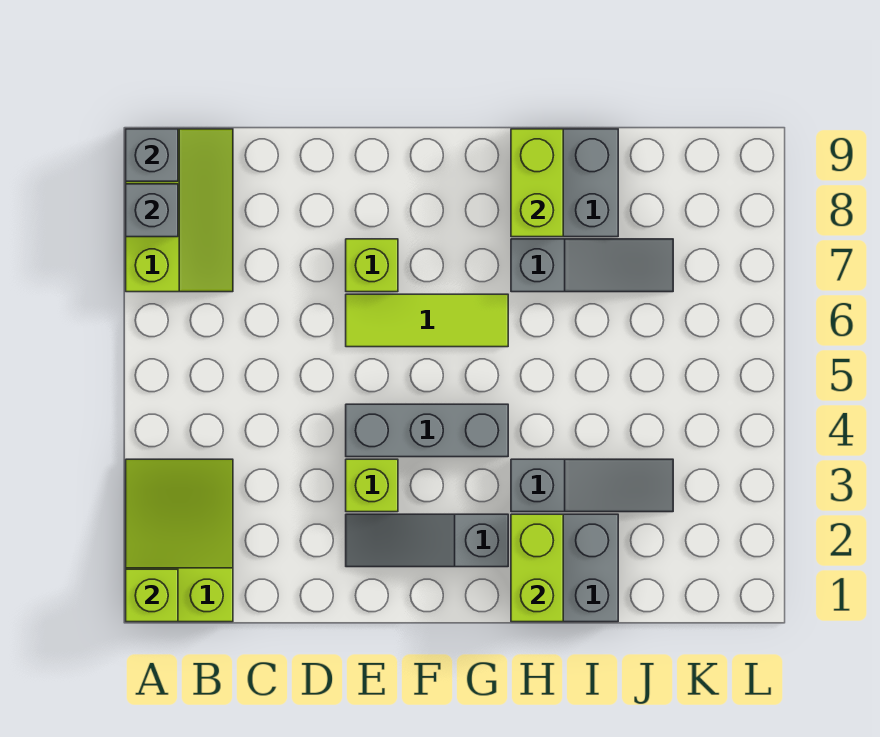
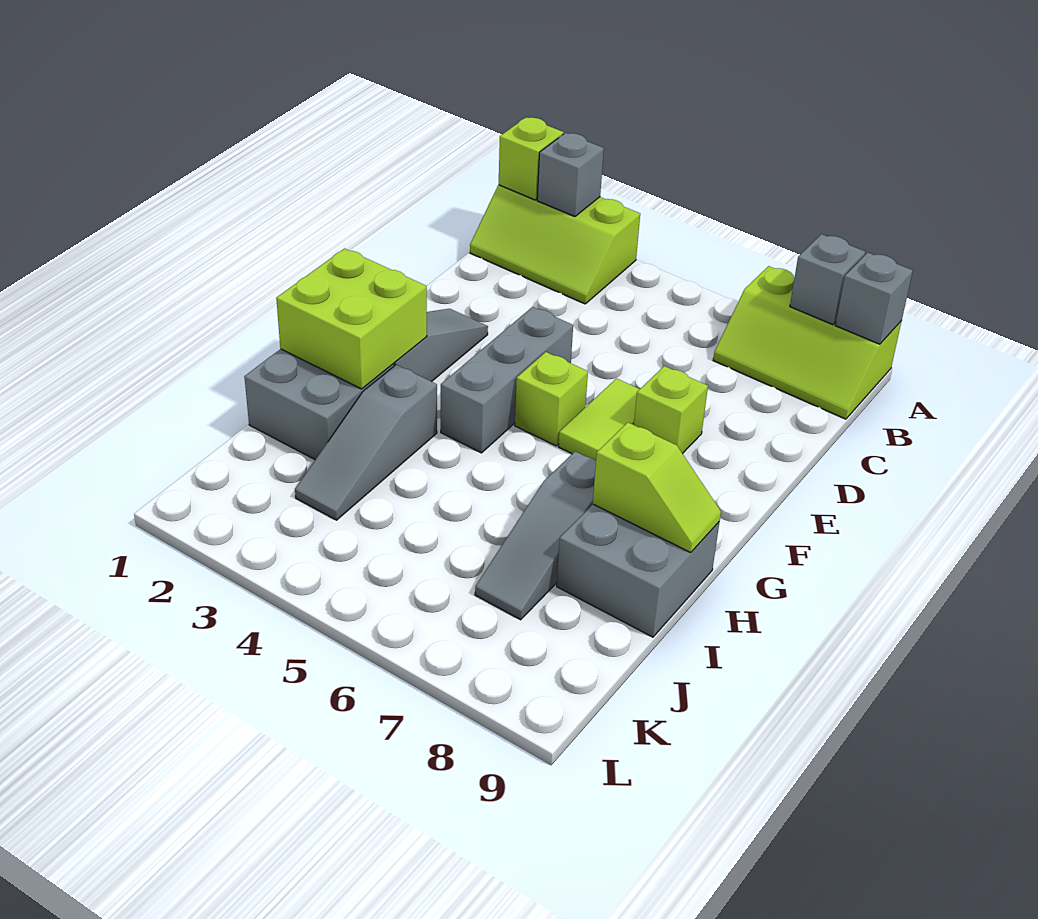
lime slope A1:B3 level 1 top 1 -> lime slope A1:B3 level 1 top A
none -> grey brick A2 level 2
lime brick E3 level 1 -> lime brick F5 level 1
lime tile E6:G6 level 1 -> lime tile E6:F6 level 1
lime brick H1:H2 level 2 -> lime brick G1:H2 level 2
lime brick H8:H9 level 2 -> lime slope H8:H9 level 2 top 8

